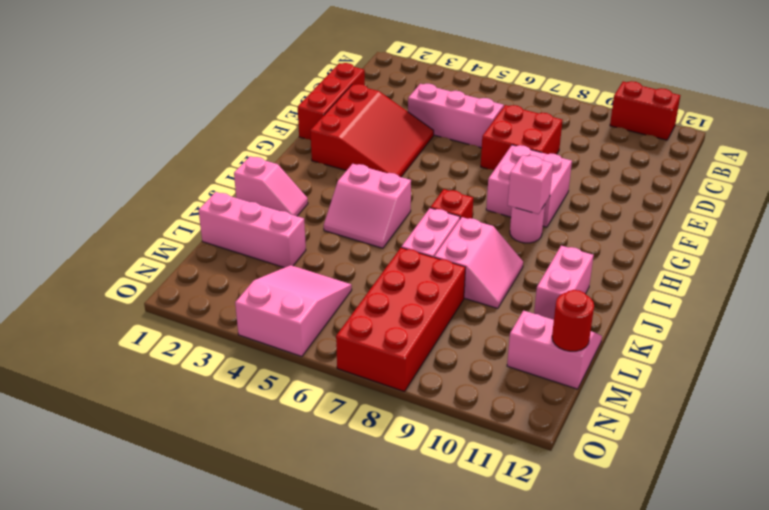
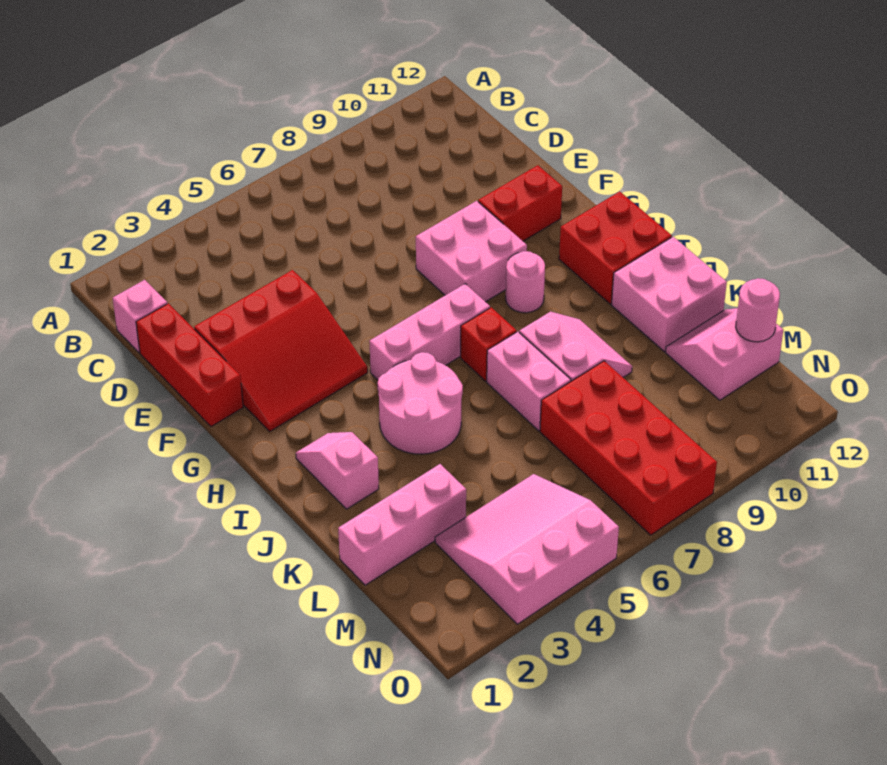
red brick A10:A11 level 1 -> red brick F10:F11 level 1
pink brick D4:D6 level 1 -> pink brick H5:H7 level 1
red brick D7:E8 level 1 -> red brick H11:I12 level 1
red slope E2:G4 level 1 top 2 -> red slope E2:G4 level 1 top E
pink brick H9 level 2 -> pink brick C1 level 1
pink slope I4:J5 level 1 top I -> pink round brick I4:J5 level 1
pink slope J1:J2 level 1 top 1 -> pink slope I2:J2 level 1 top J
pink brick J11:K11 level 1 -> pink brick J11:K12 level 1
pink slope M4:O5 level 1 top O -> pink slope M3:O5 level 1 top O
red round brick M12 level 2 -> pink round brick M12 level 2

